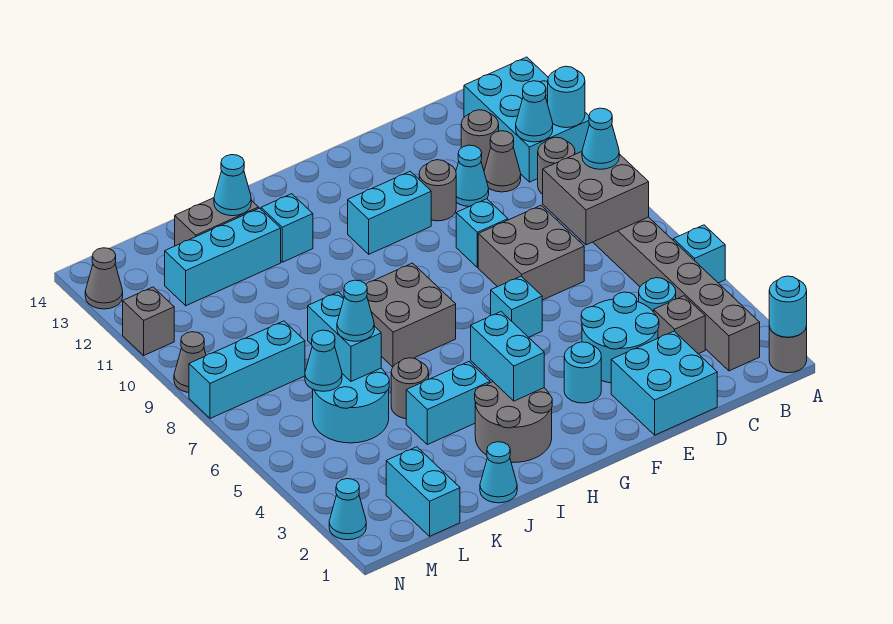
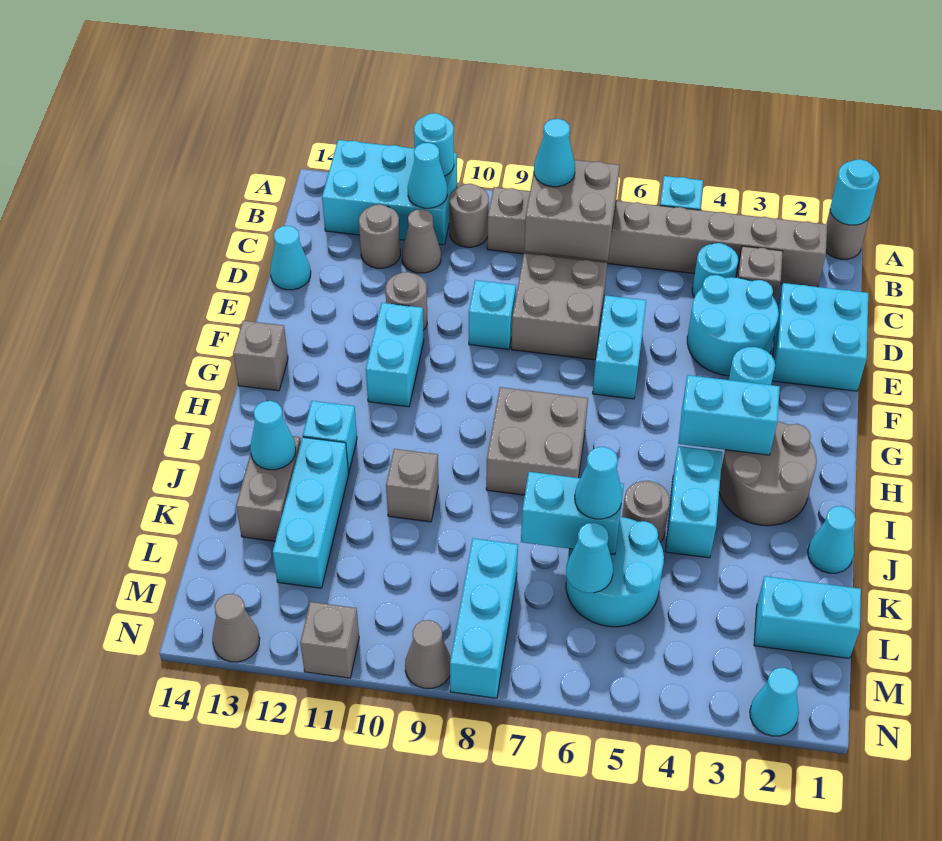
cyan cone D11 level 1 -> cyan cone D14 level 1
cyan brick F6 level 1 -> cyan brick E6:F6 level 1
none -> grey brick G14 level 1
none -> grey brick J10 level 1

